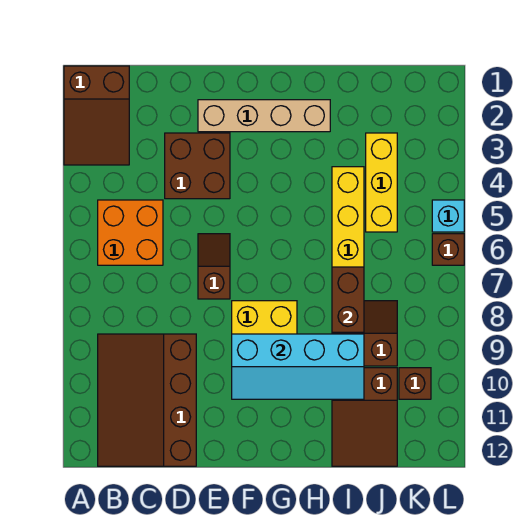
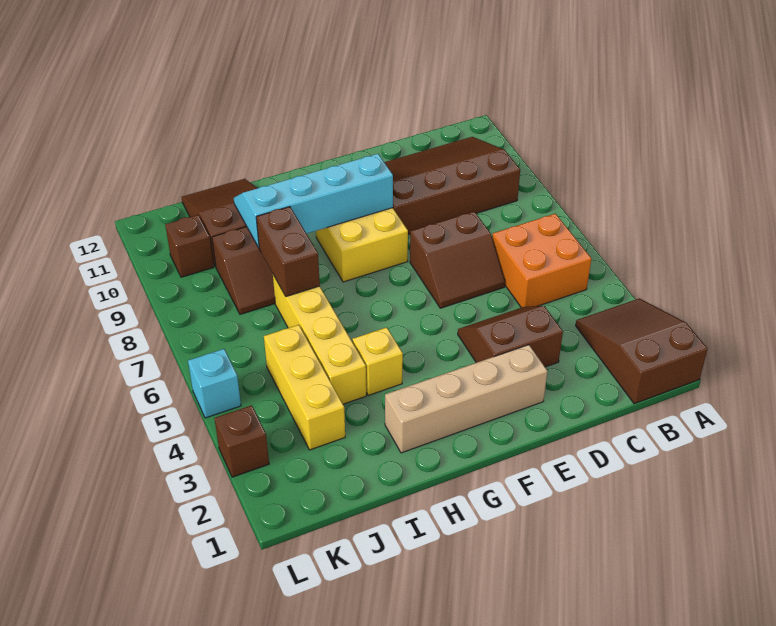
brown slope B9:D12 level 1 top D -> brown slope B9:E11 level 1 top 9
brown brick D3:E4 level 1 -> brown slope D3:E4 level 1 top 3
brown slope E6:E7 level 1 top 7 -> brown slope D6:E7 level 1 top 7
none -> yellow brick H4 level 1
brown brick L6 level 1 -> brown brick L3 level 1

